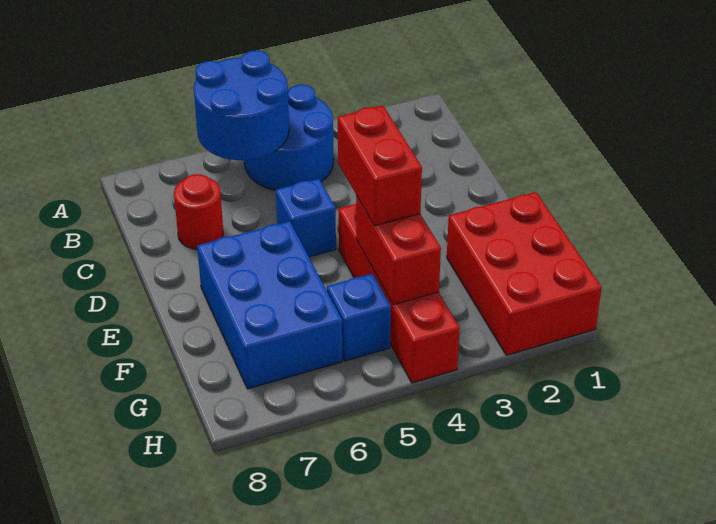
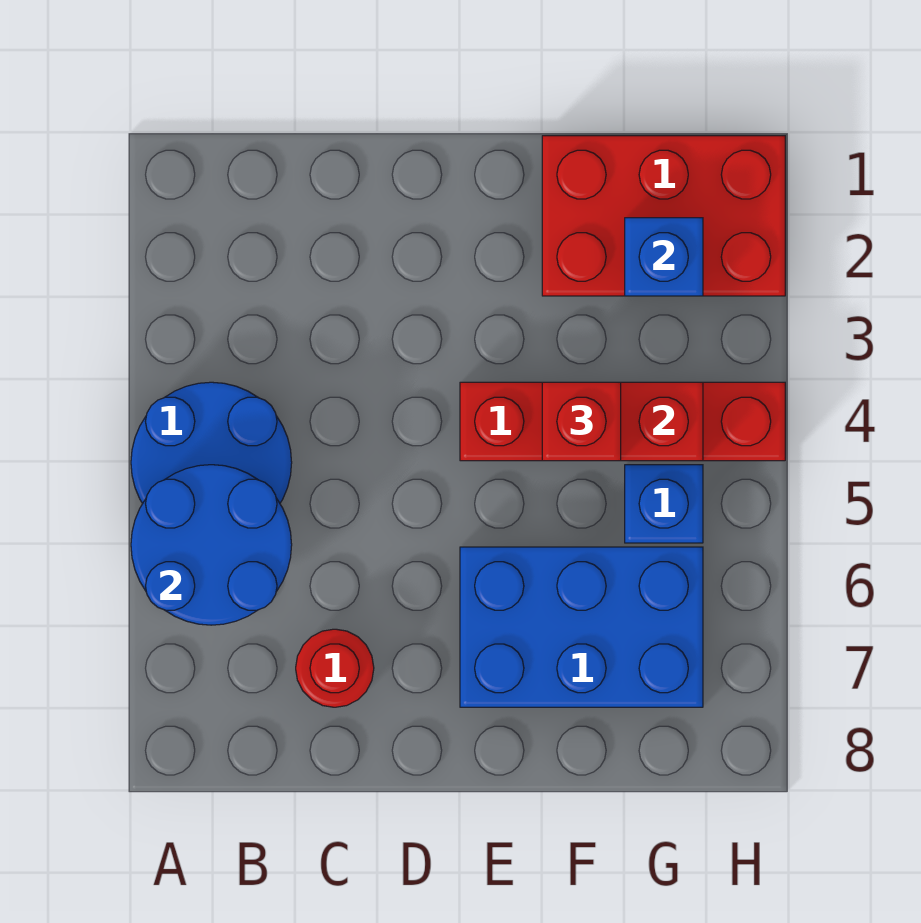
blue brick D5 level 1 -> blue brick G2 level 2
red brick E4:F4 level 3 -> red brick F4 level 3

